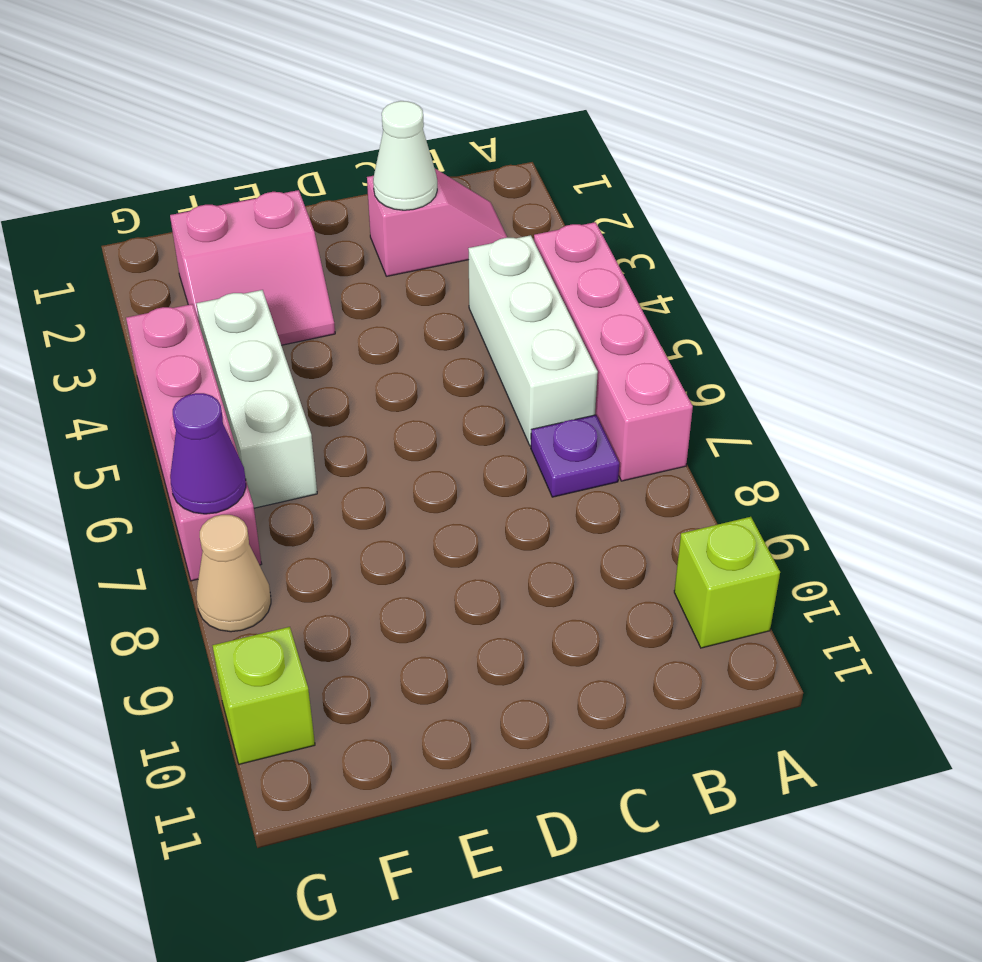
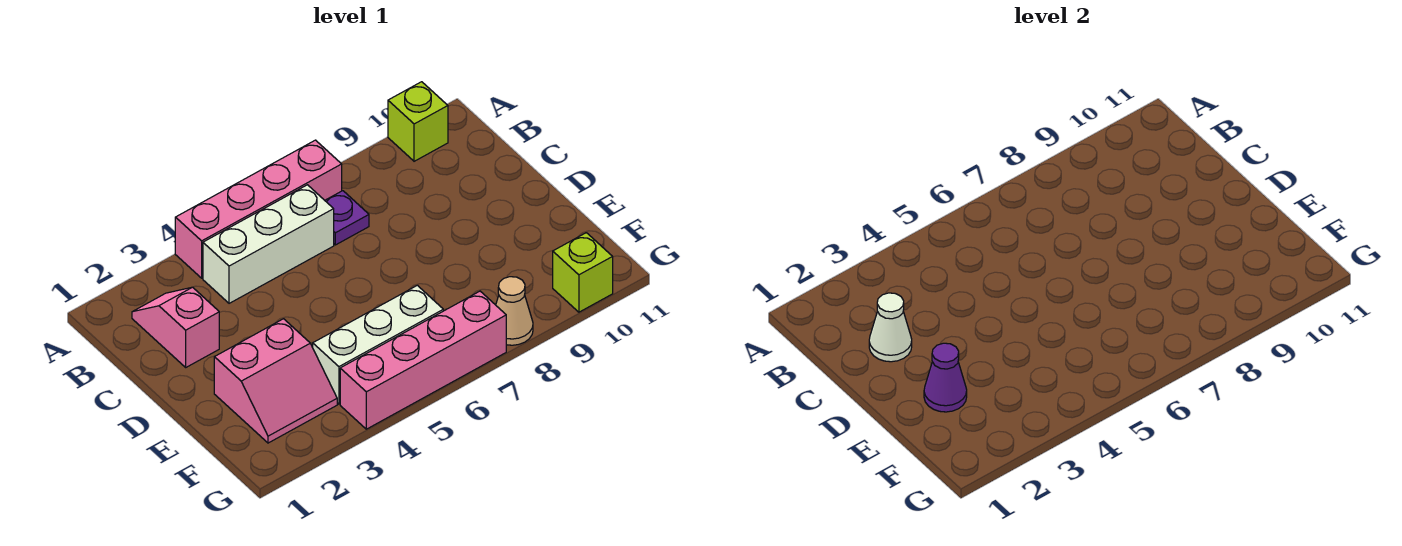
pink slope E2:F3 level 1 top 2 -> pink slope E2:F3 level 1 top E
purple cone G7 level 2 -> purple cone E2 level 2

